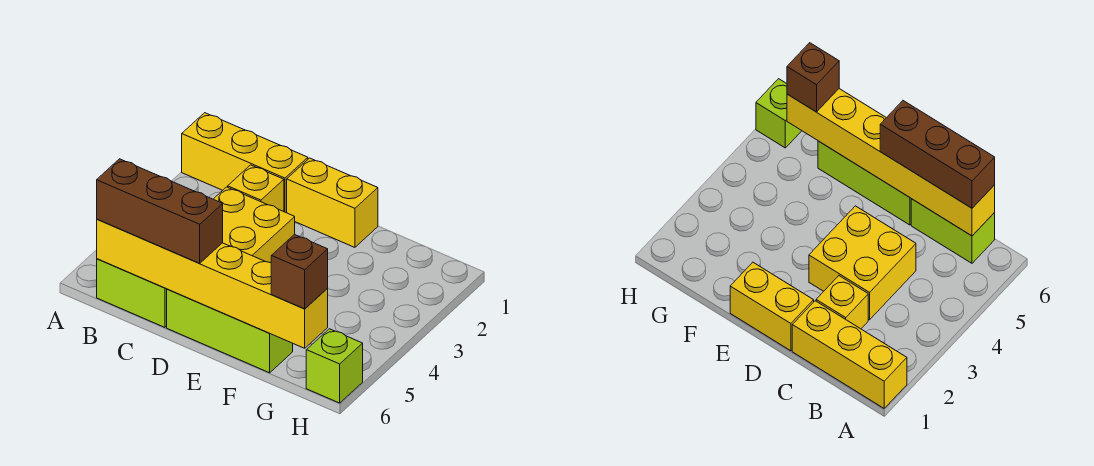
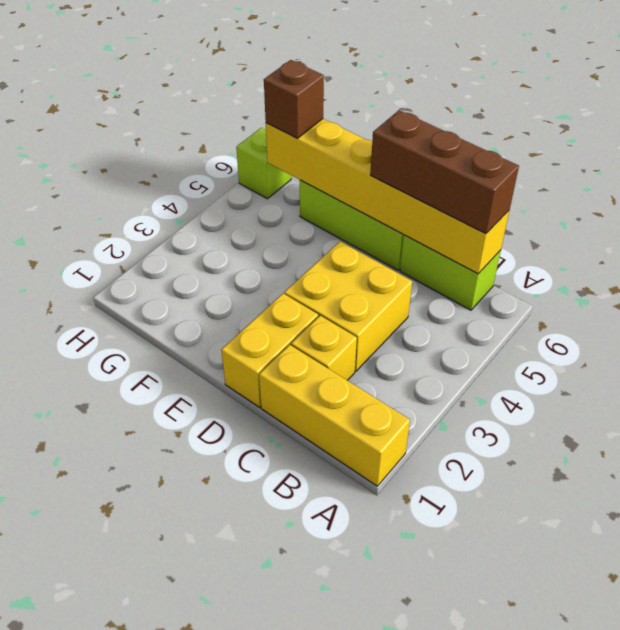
yellow brick D1:E1 level 1 -> yellow brick D1:D2 level 1

